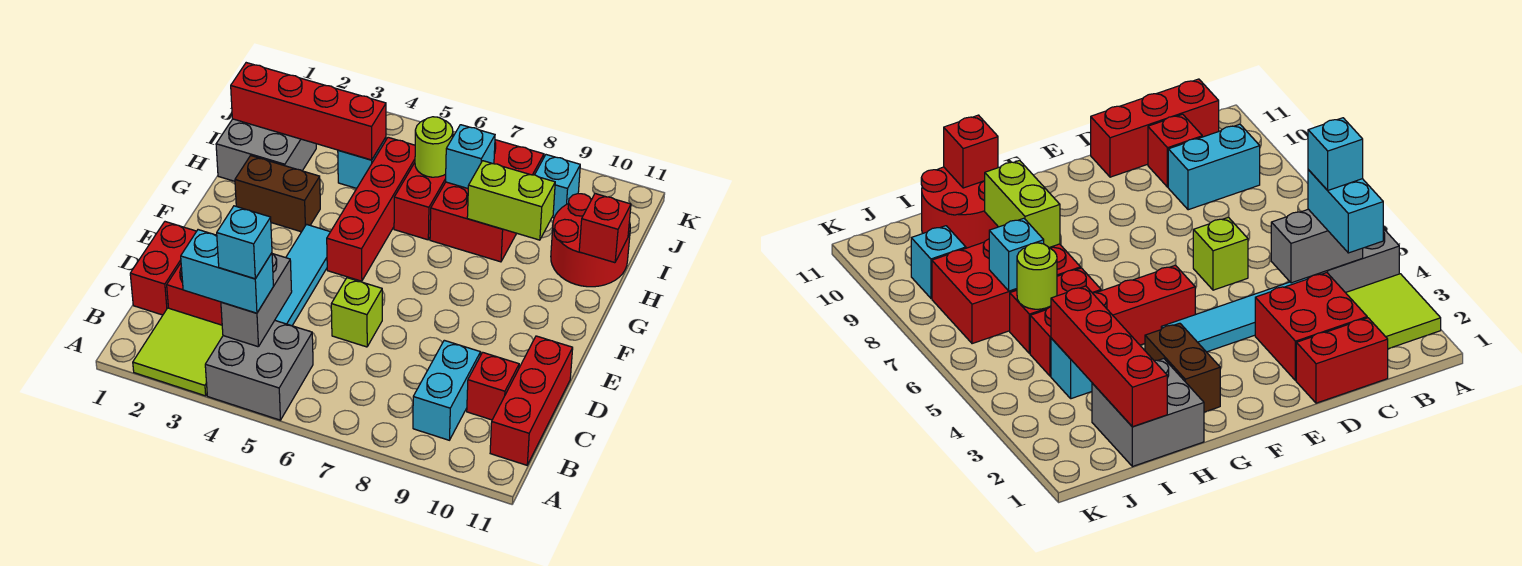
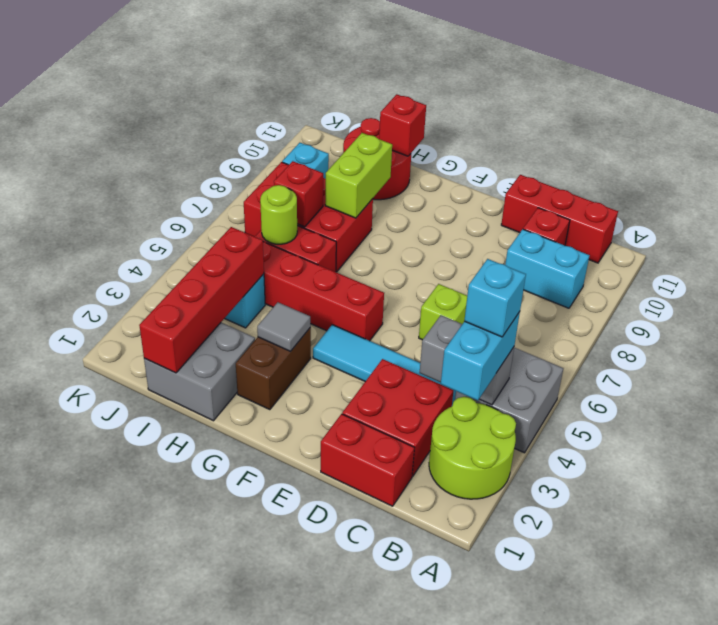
lime tile A2:B3 level 1 -> lime round brick A2:B3 level 1
none -> grey tile G3 level 2
cyan brick I7 level 2 -> red brick I7 level 2

